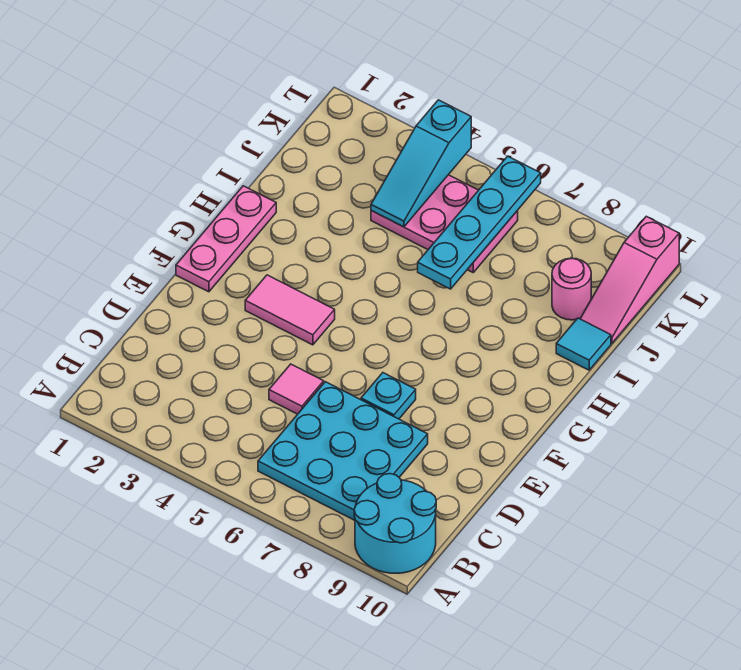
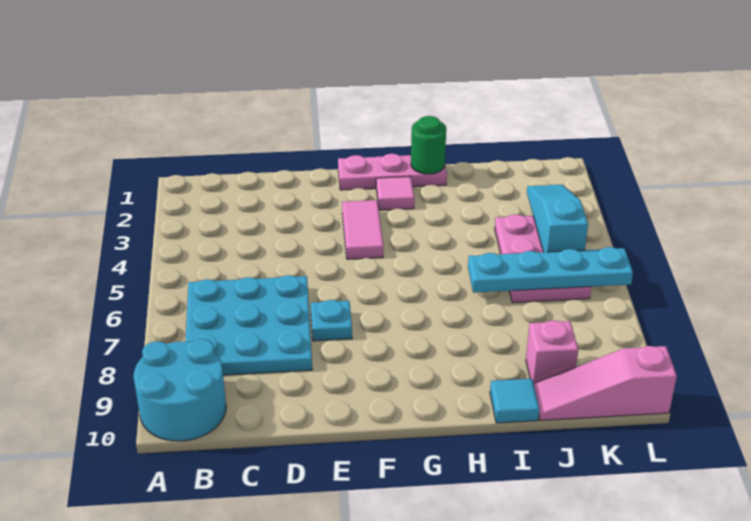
pink tile D5 level 1 -> pink tile G2 level 1
none -> green round brick H1 level 2
cyan slope J4:L4 level 2 top L -> cyan slope K3:K5 level 2 top 5
pink round brick J9 level 1 -> pink brick J9 level 1

